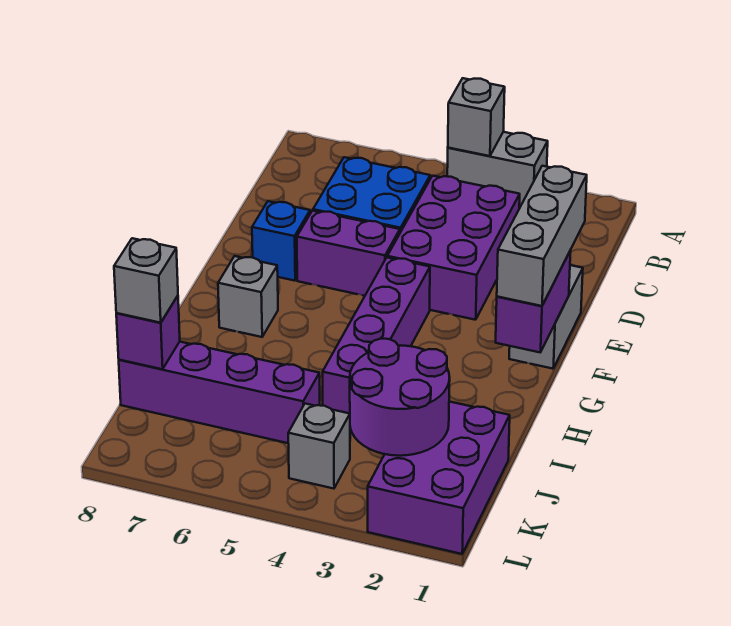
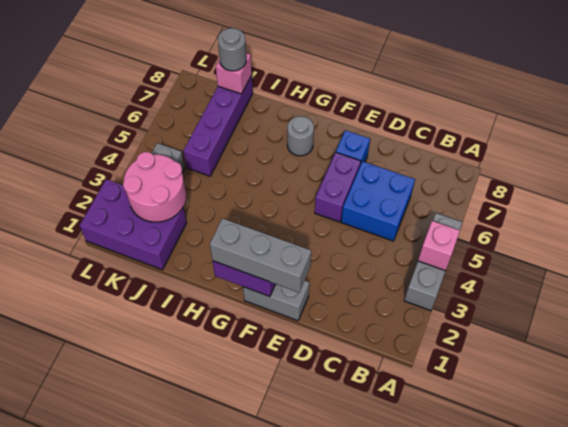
grey brick A3:A4 level 1 -> grey brick A3:A5 level 1
grey brick A4 level 2 -> pink brick A4 level 2
purple brick C3:E4 level 1 -> none
purple brick F4:I4 level 1 -> none
grey brick G7 level 1 -> grey round brick G7 level 1
purple round brick J2:K3 level 2 -> pink round brick J2:K3 level 2
purple brick J8 level 2 -> pink brick J8 level 2
grey brick J8 level 3 -> grey round brick J8 level 3

